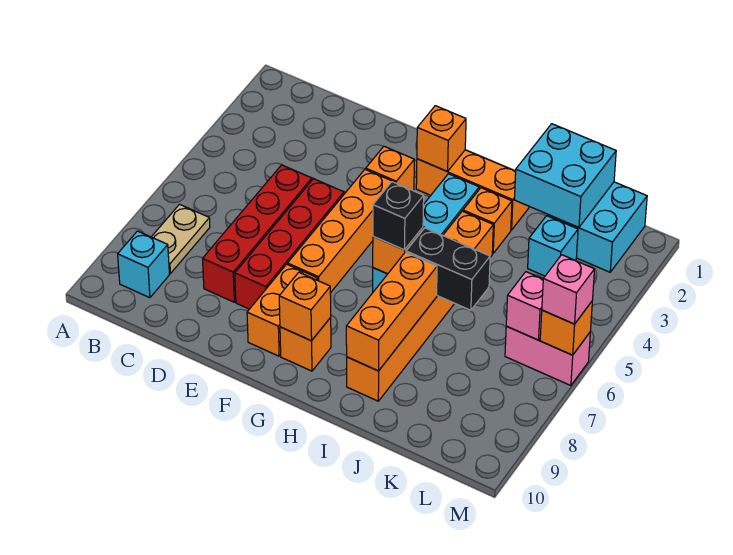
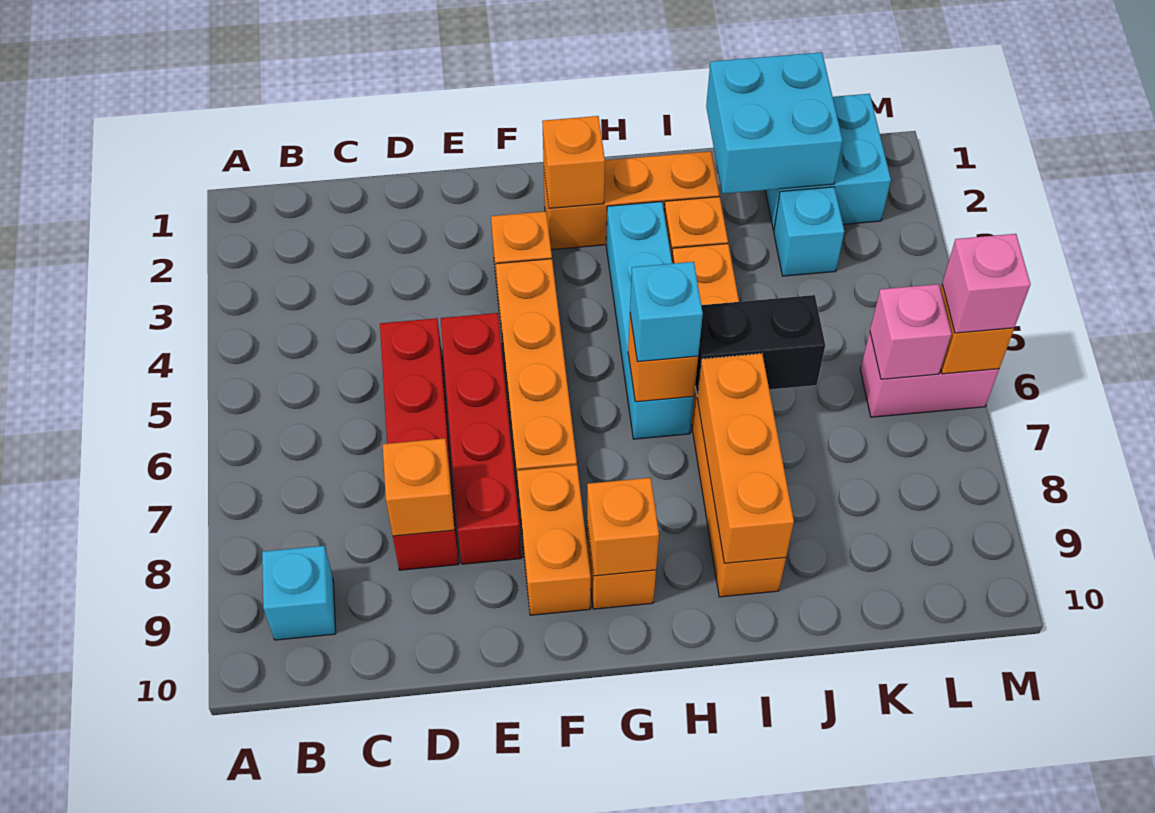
tan plate B7:B8 level 1 -> none
none -> orange brick D8 level 2
black brick H6 level 3 -> cyan brick H6 level 3

